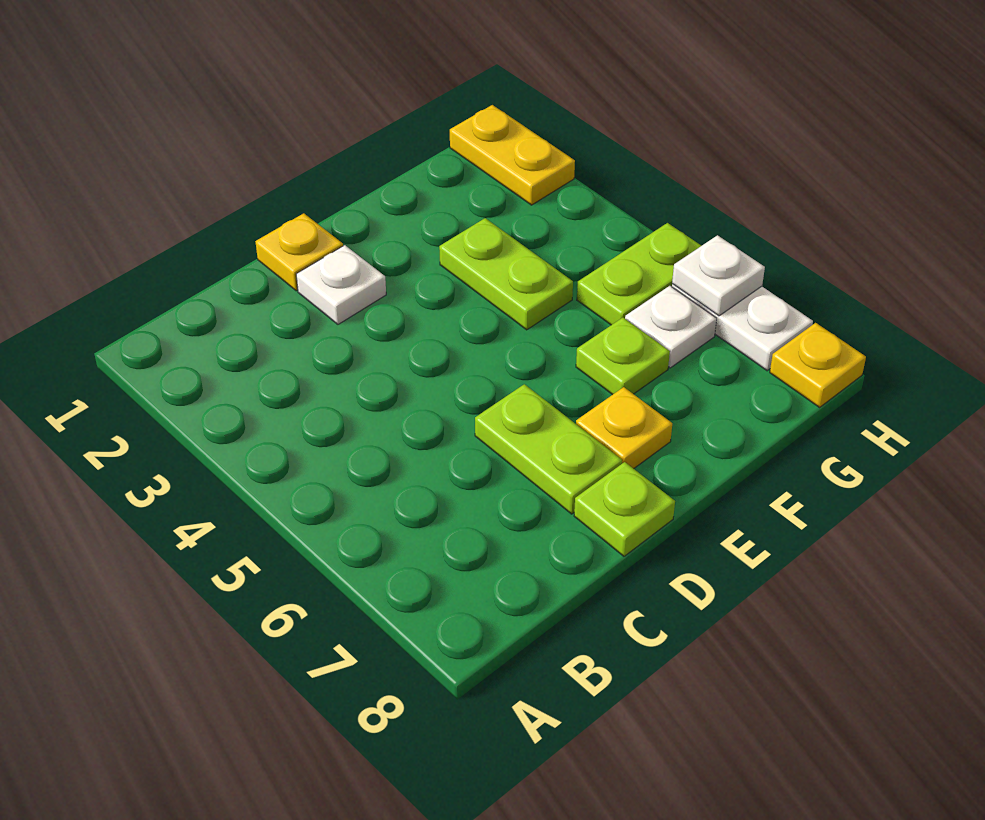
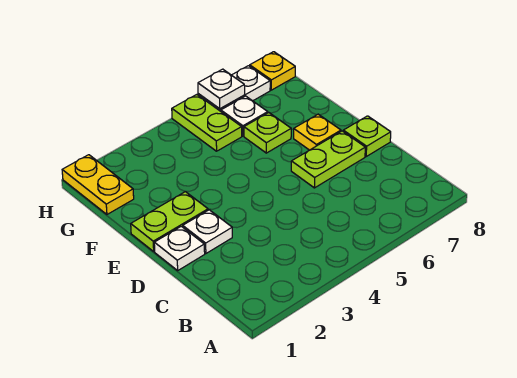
yellow plate D1 level 1 -> white plate D1 level 1
lime plate F3:F4 level 1 -> lime plate E1:E2 level 1
yellow plate H1:H2 level 1 -> yellow plate G1:H1 level 1

